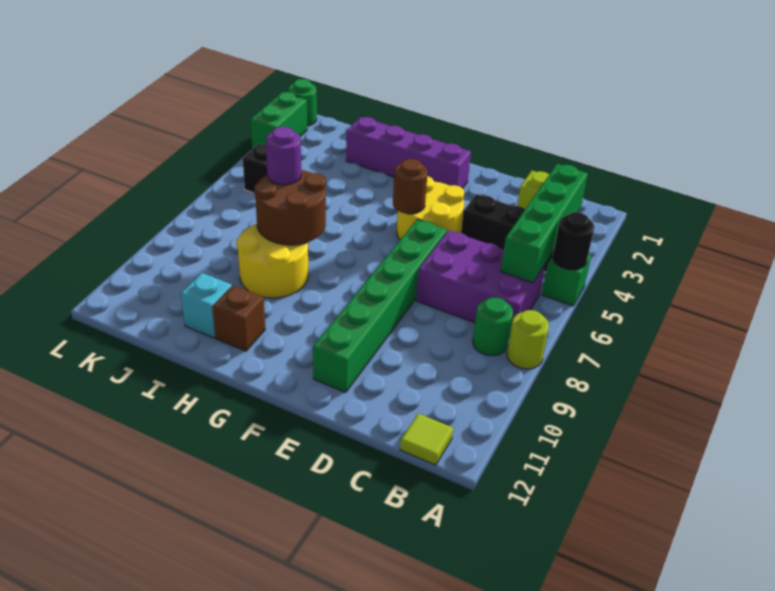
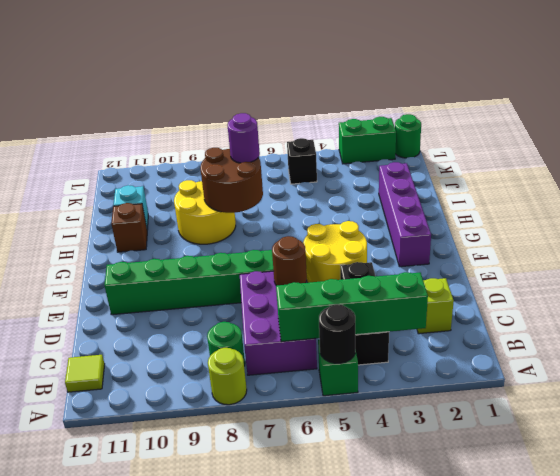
brown round brick F5 level 2 -> brown round brick D6 level 2

